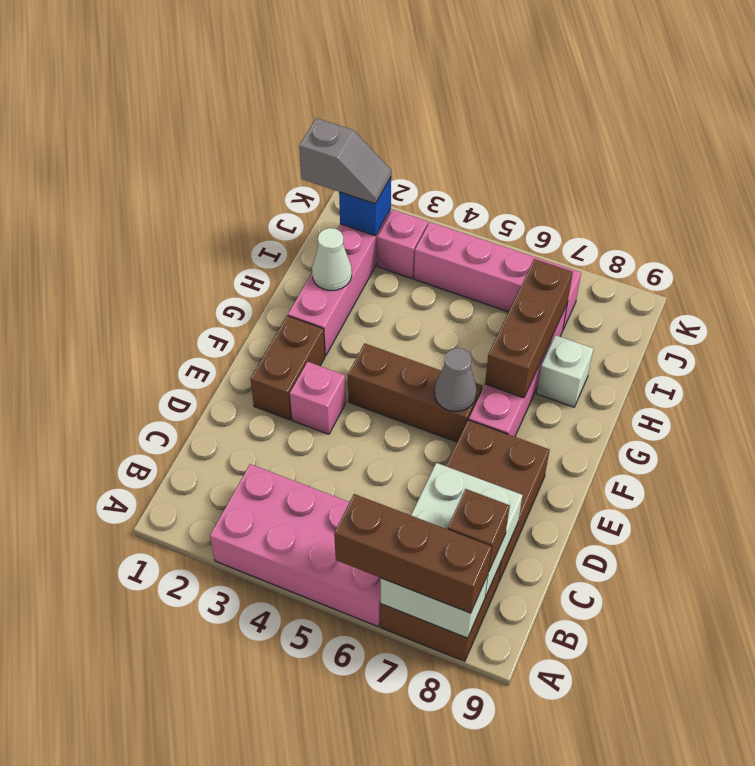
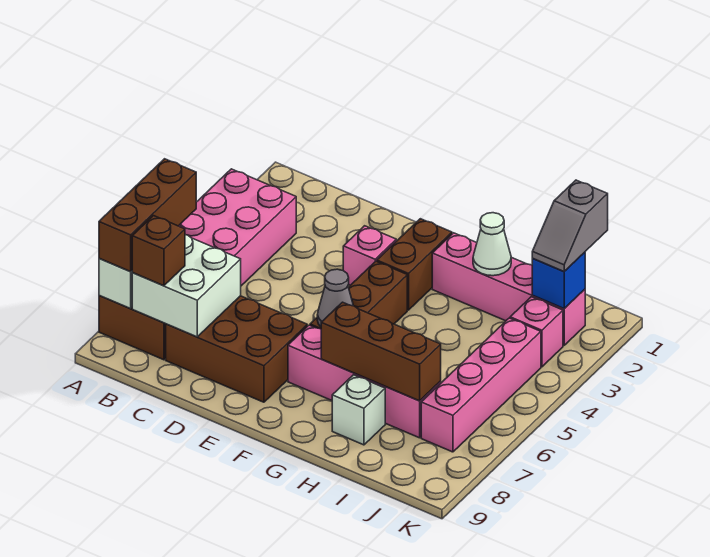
brown brick E2:F2 level 1 -> brown brick F2:F3 level 1

